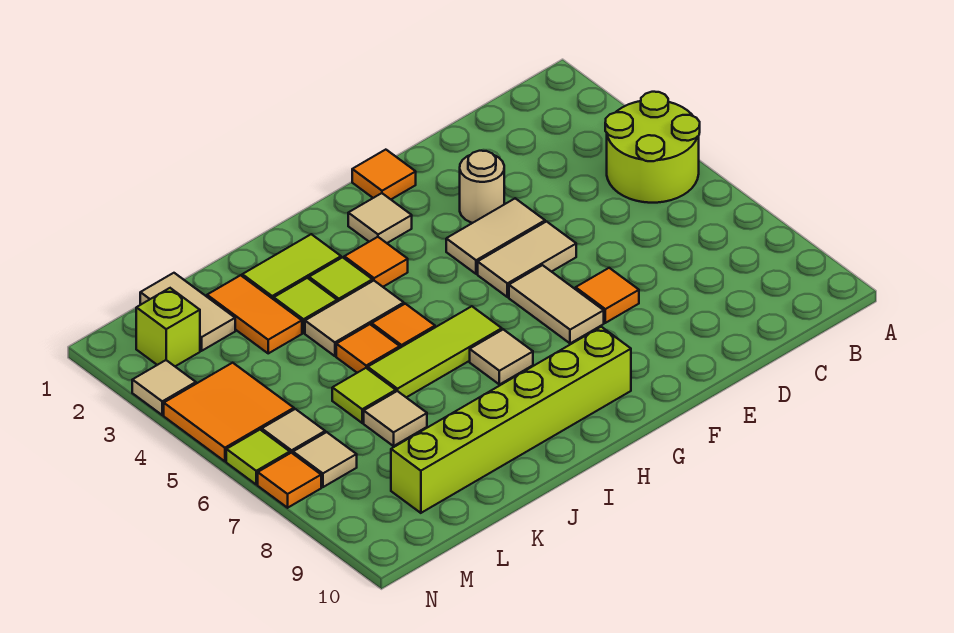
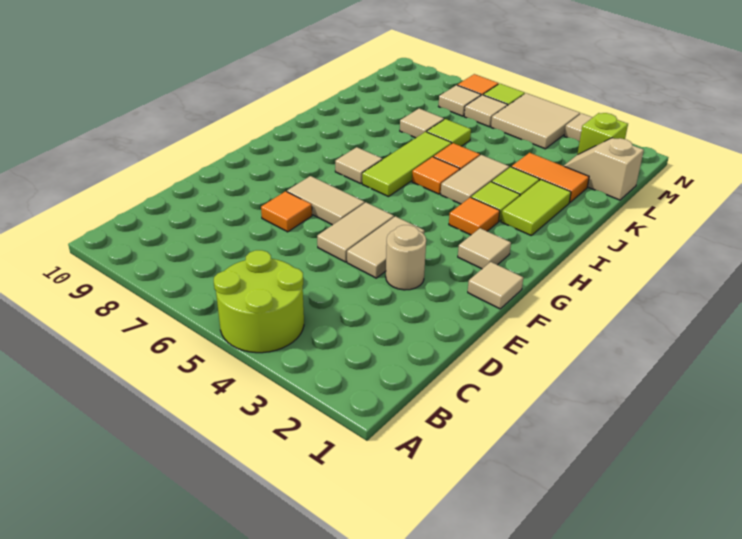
orange tile F1 level 1 -> tan tile F1 level 1
lime brick G9:L9 level 1 -> none
tan tile L1:L2 level 1 -> tan slope L1:L2 level 1 top 1
orange tile M4:N5 level 1 -> tan tile M4:N5 level 1

